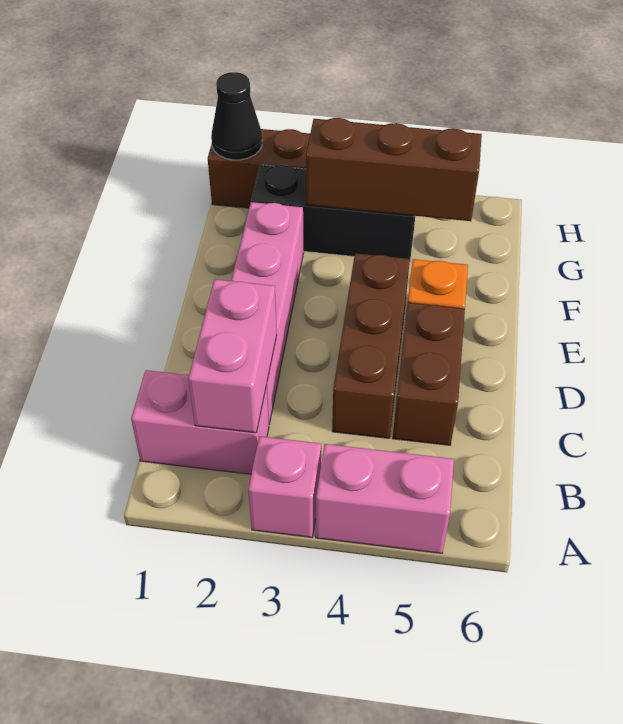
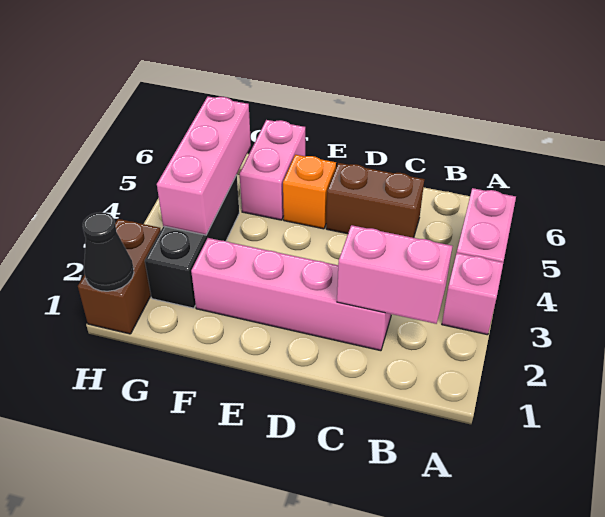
pink brick B1:B2 level 1 -> pink brick F5:F6 level 1
brown brick C4:E4 level 1 -> none
brown brick G3:G5 level 2 -> pink brick G3:G5 level 2

